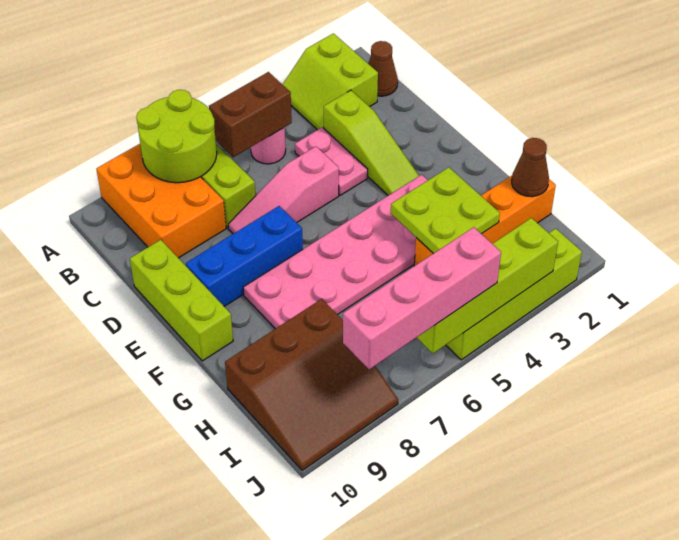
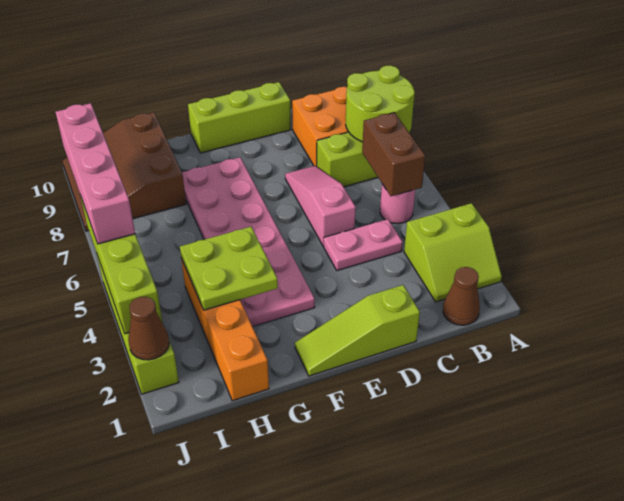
lime slope A2:B3 level 1 top 2 -> lime slope A2:B3 level 1 top 3
lime slope C3:E3 level 1 top C -> lime slope D1:F1 level 1 top D
blue brick E7:E9 level 1 -> none
brown cone H1 level 2 -> brown cone J2 level 2

